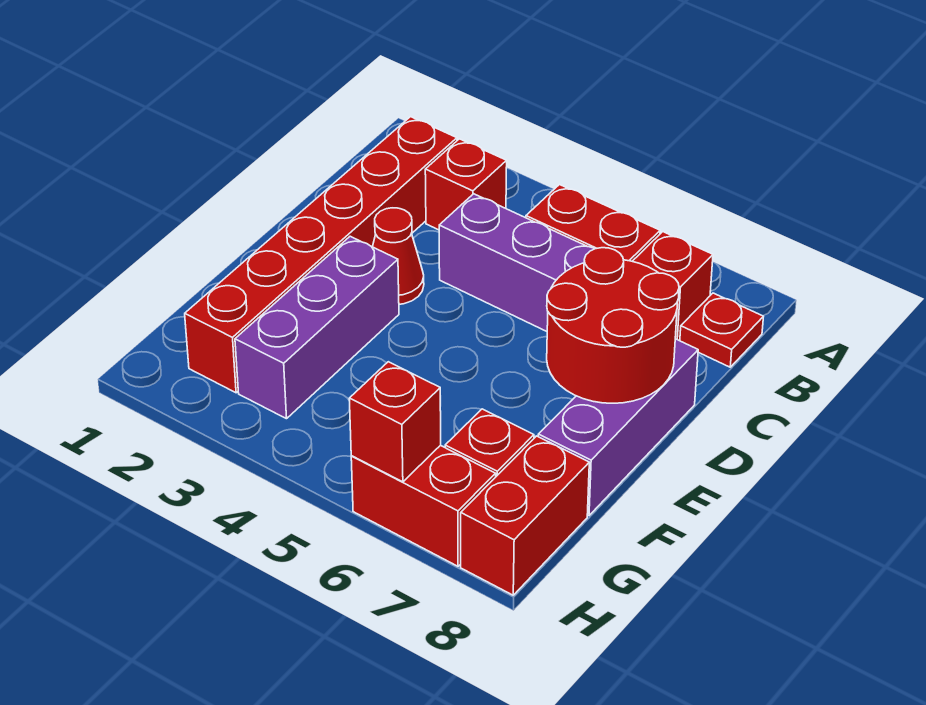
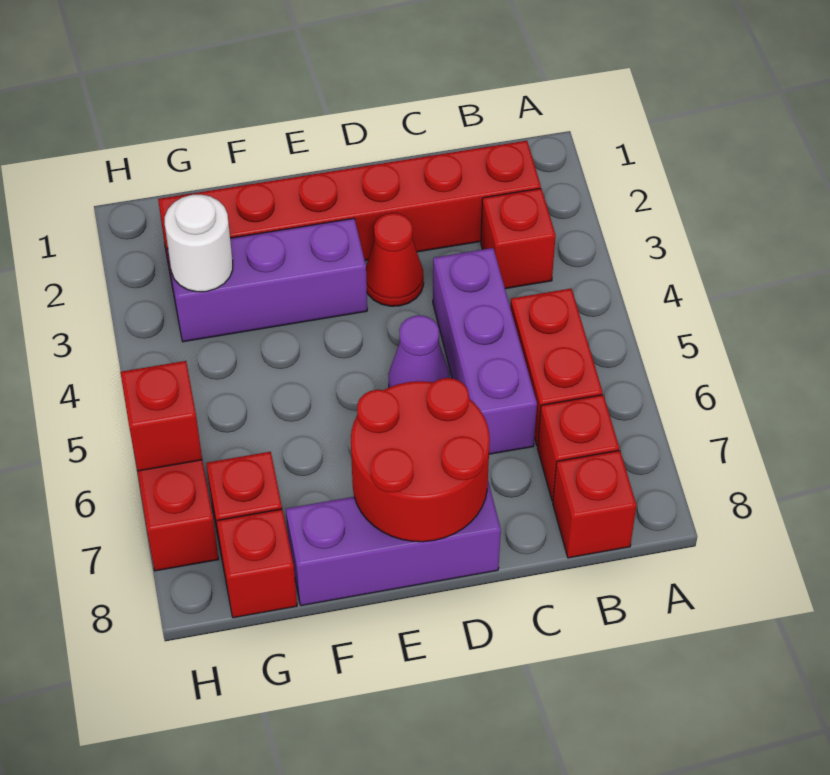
red plate B8 level 1 -> red brick B8 level 1
none -> purple cone D5 level 1
none -> white round brick G3 level 2
red brick G8:H8 level 1 -> red brick G8 level 1

